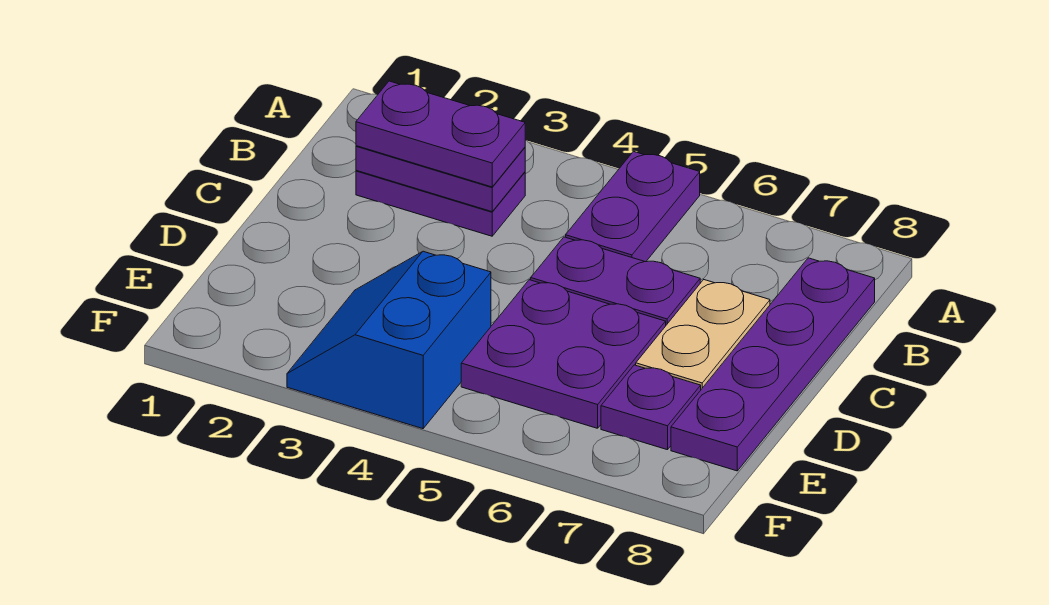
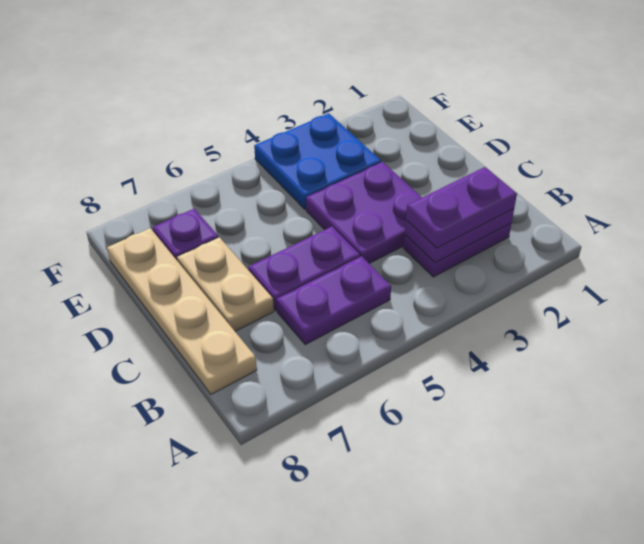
purple plate A5:B5 level 1 -> purple plate B5:B6 level 1
purple plate B8:E8 level 1 -> tan plate B8:E8 level 1
purple plate D5:E6 level 1 -> purple plate C3:D4 level 1
blue slope E3:F4 level 1 top 4 -> blue plate E3:F4 level 1

